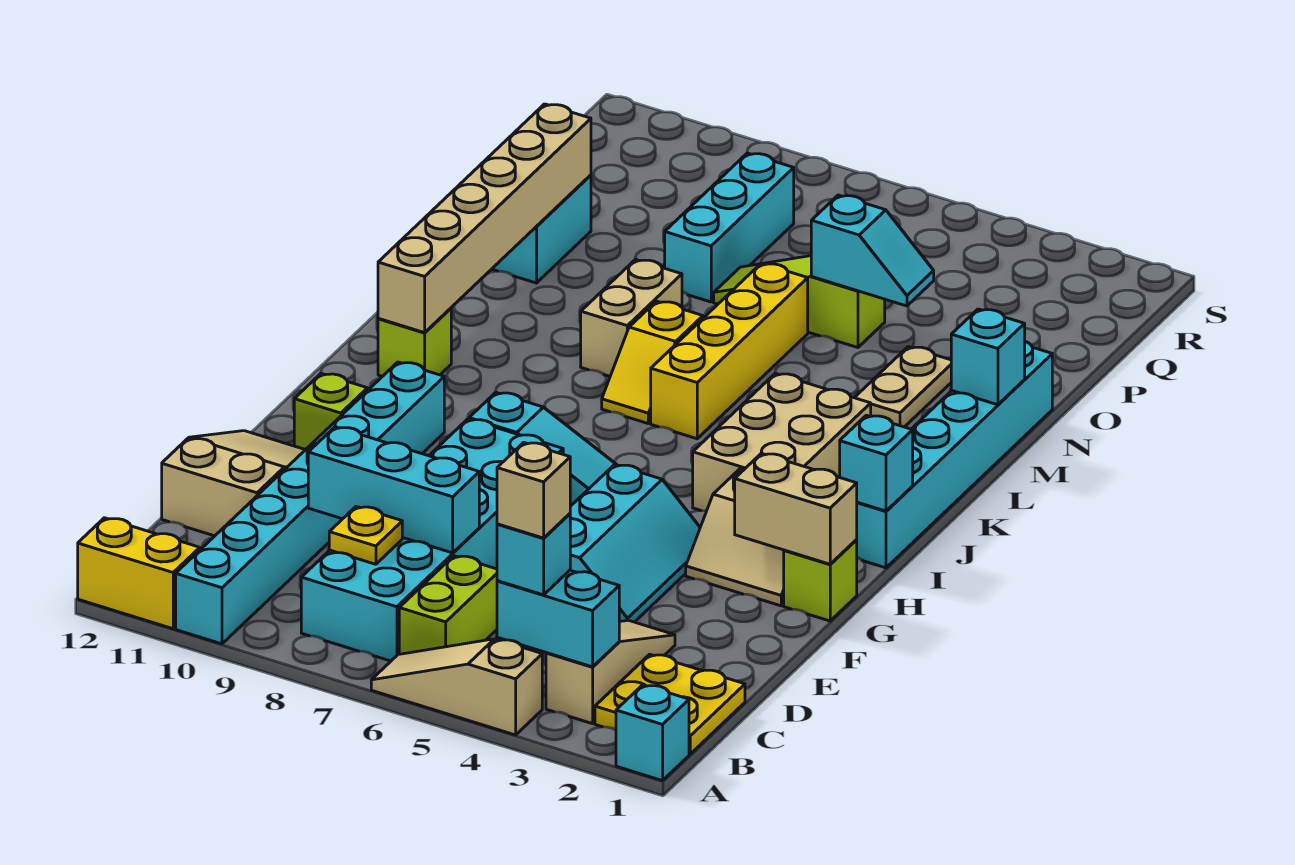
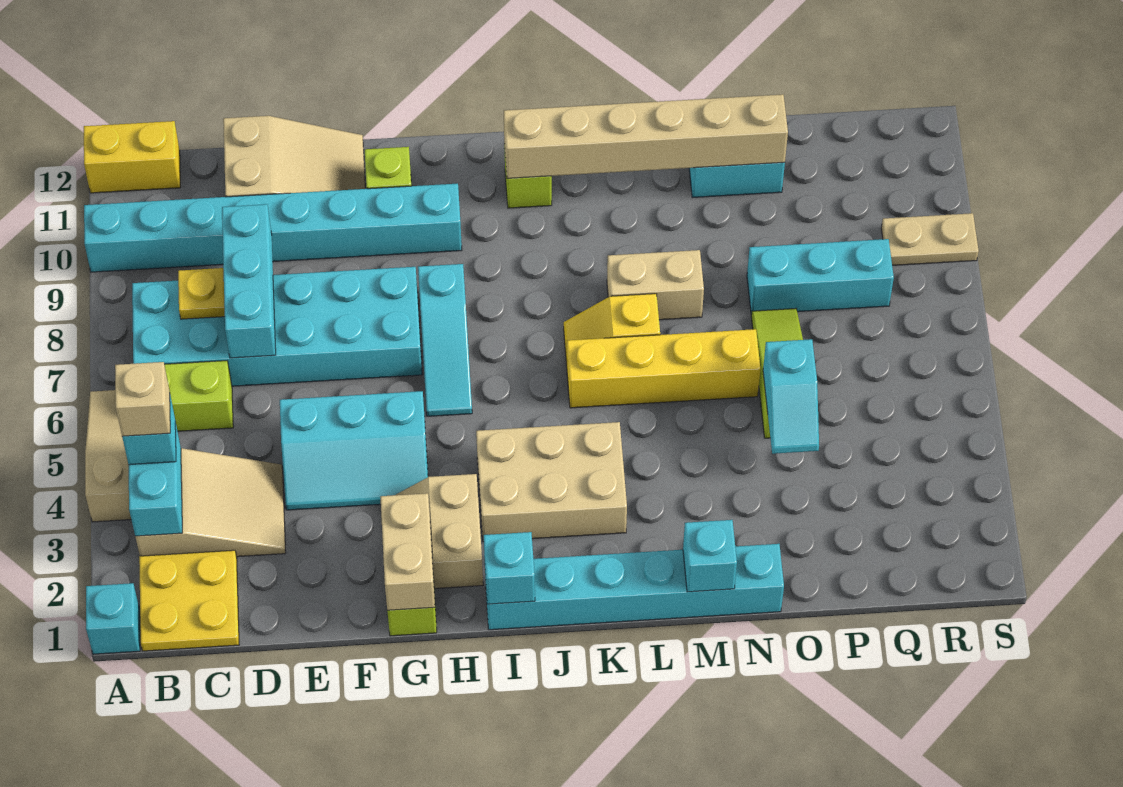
yellow brick A11:A12 level 1 -> yellow brick A12:B12 level 1
tan slope B3:D3 level 1 top B -> tan slope B3:D4 level 1 top B
tan plate M3:N3 level 1 -> tan plate R9:S9 level 1

